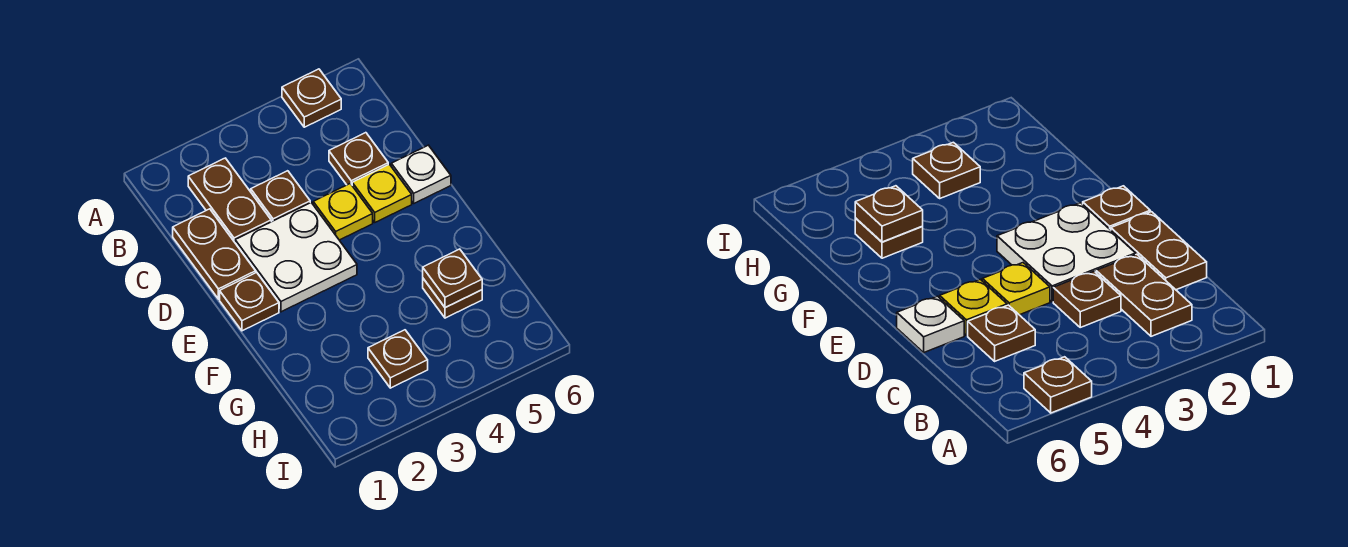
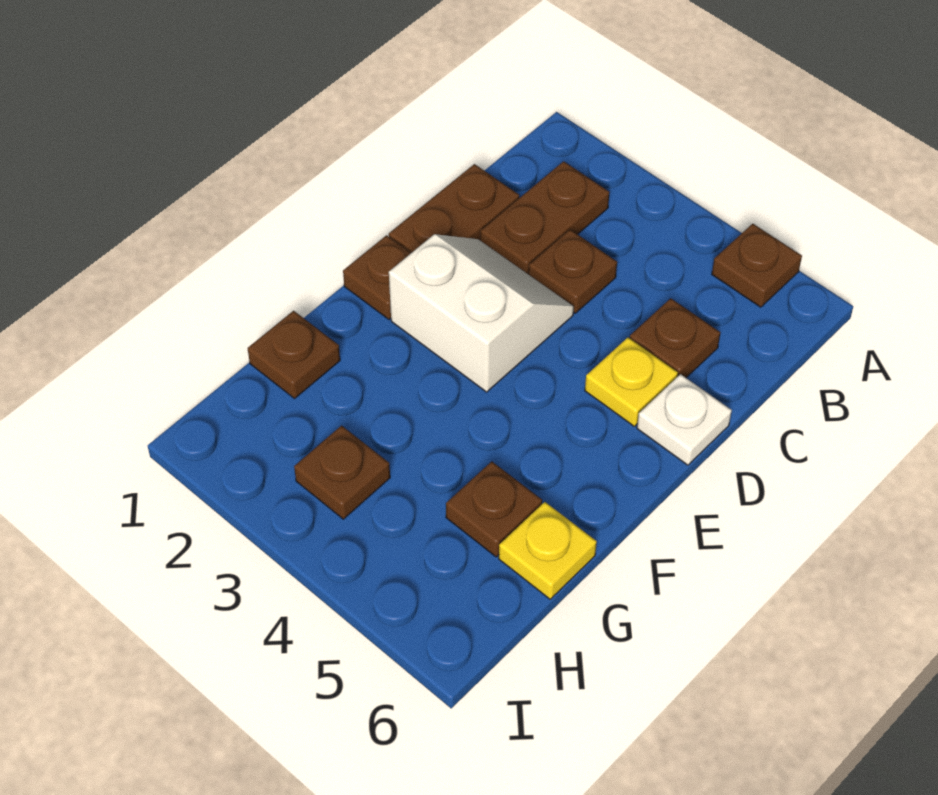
white plate D2:E3 level 1 -> white slope D2:E3 level 1 top E
yellow plate D4 level 1 -> yellow plate G6 level 1
brown plate G5 level 2 -> brown plate G1 level 1

